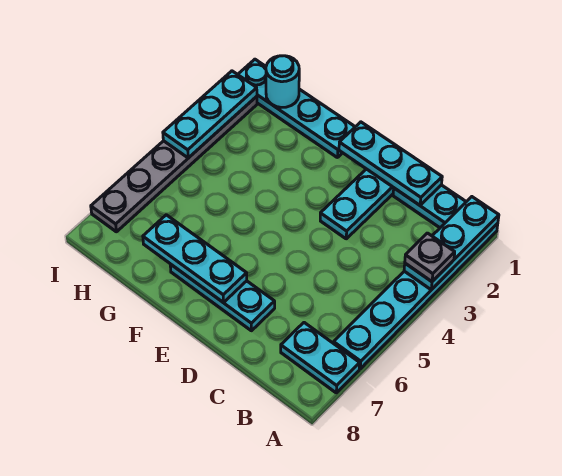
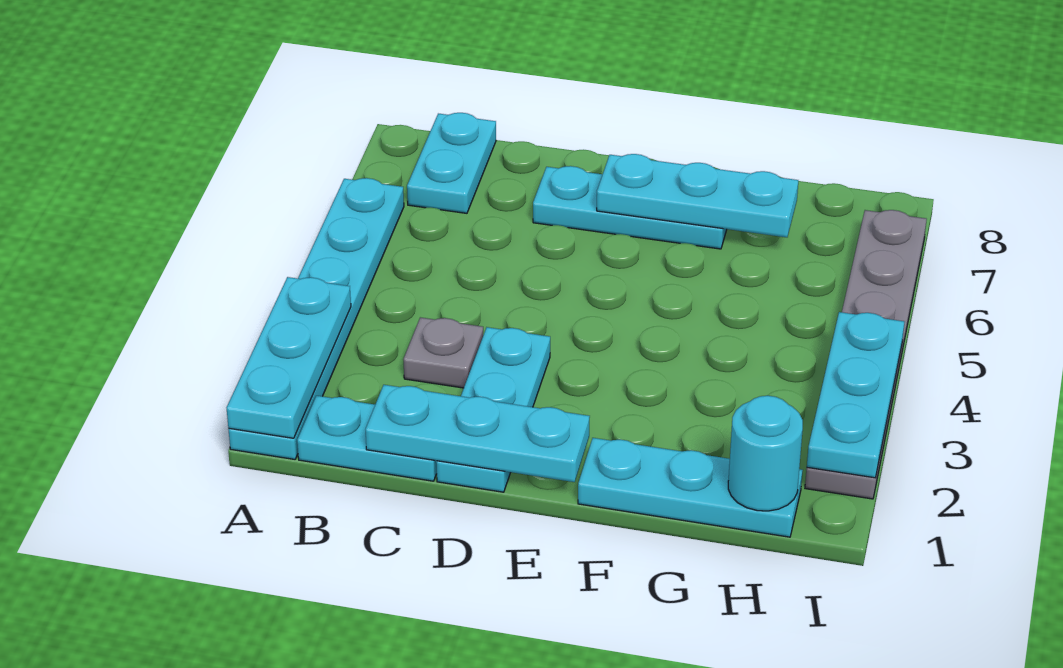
grey plate A3 level 3 -> grey plate C3 level 1
cyan plate A7:B7 level 1 -> cyan plate B7:B8 level 1
cyan plate F1:I1 level 1 -> cyan plate F1:H1 level 1

